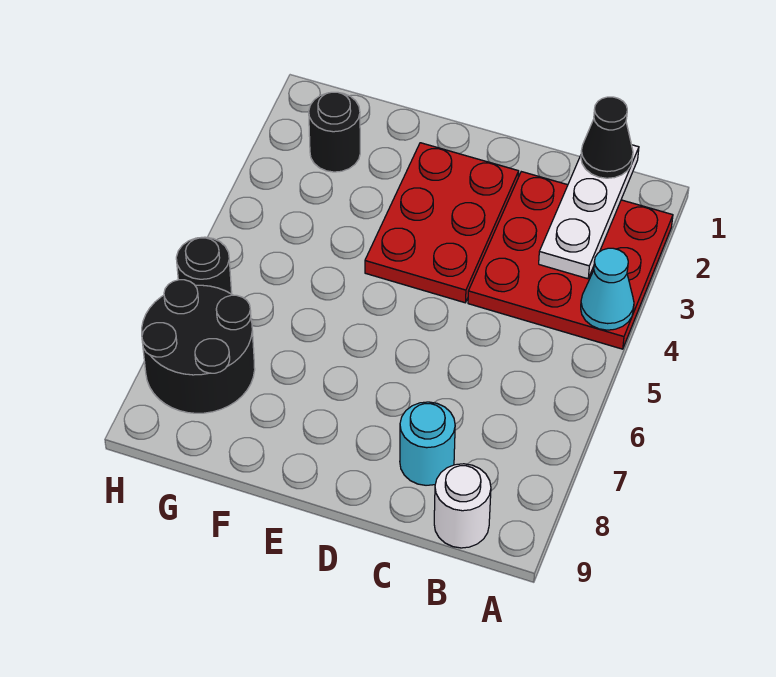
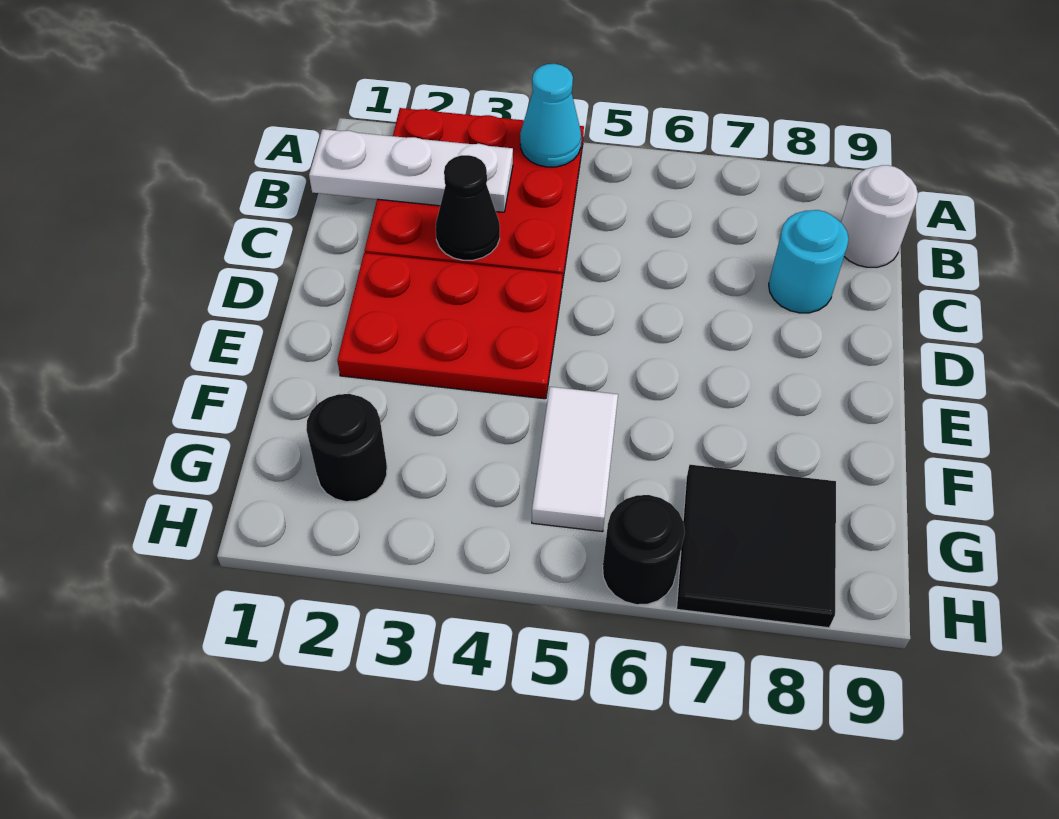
black cone B1 level 3 -> black cone C3 level 2
none -> white tile F5:G5 level 1
black round brick G7:H8 level 1 -> black tile G7:H8 level 1

